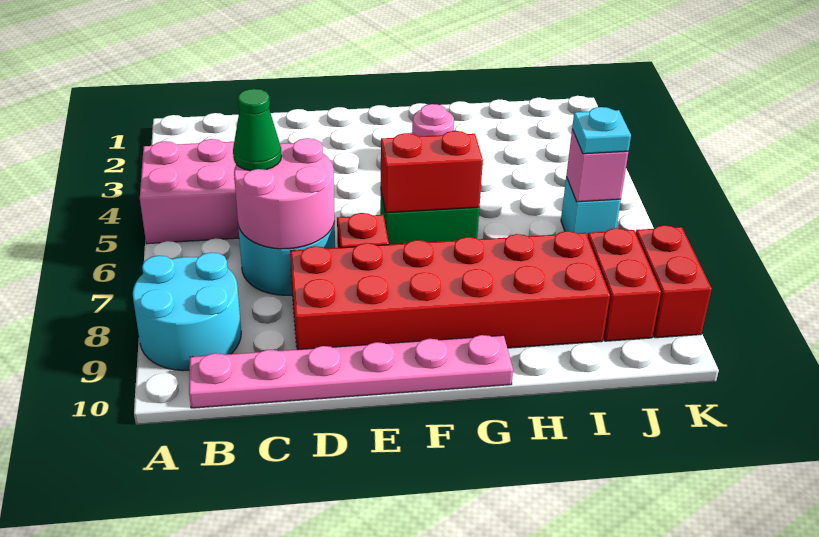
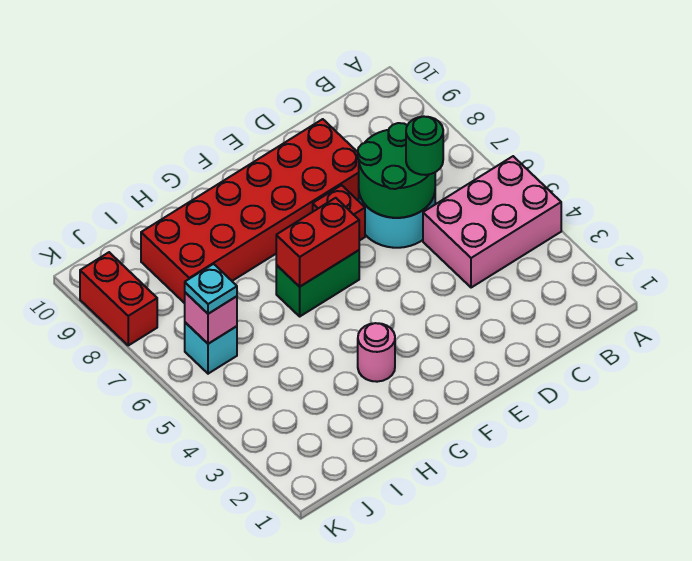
cyan round brick A8:B9 level 1 -> none
pink plate B10:G10 level 1 -> none
pink round brick C6:D7 level 2 -> green round brick C6:D7 level 2
green cone C6 level 3 -> green round brick C6 level 3
red brick J8:J9 level 1 -> none

